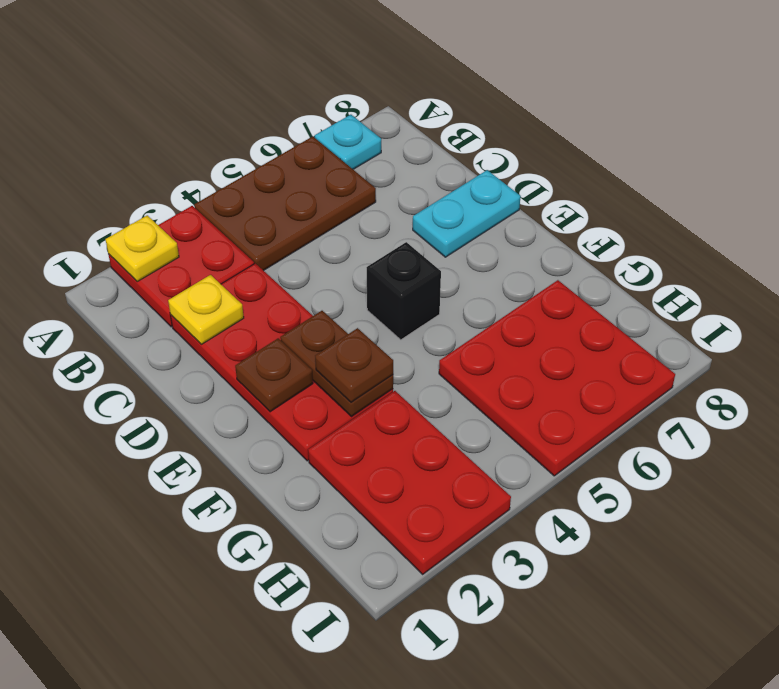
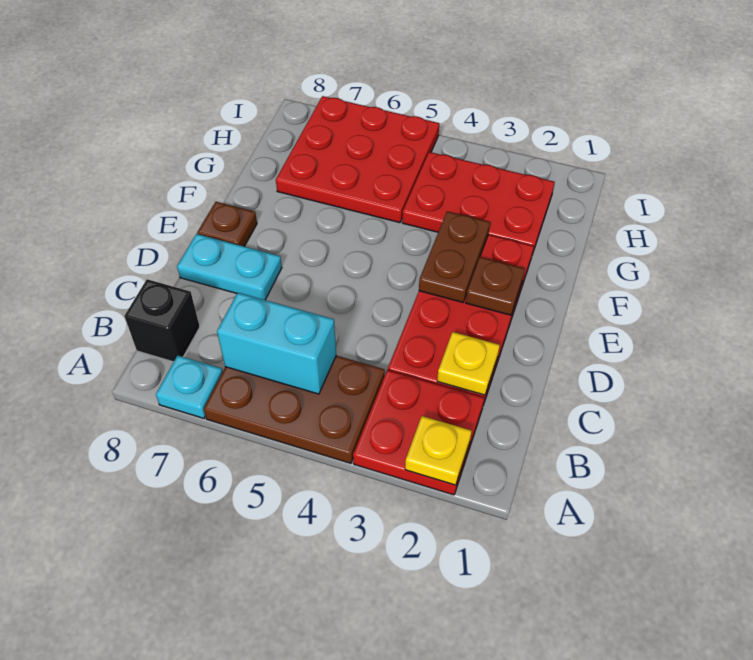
none -> cyan brick B5:B6 level 2
black brick E5 level 1 -> black brick B8 level 1
brown plate F3 level 3 -> brown plate E8 level 1
red plate G2:I3 level 1 -> red plate G2:H4 level 1

